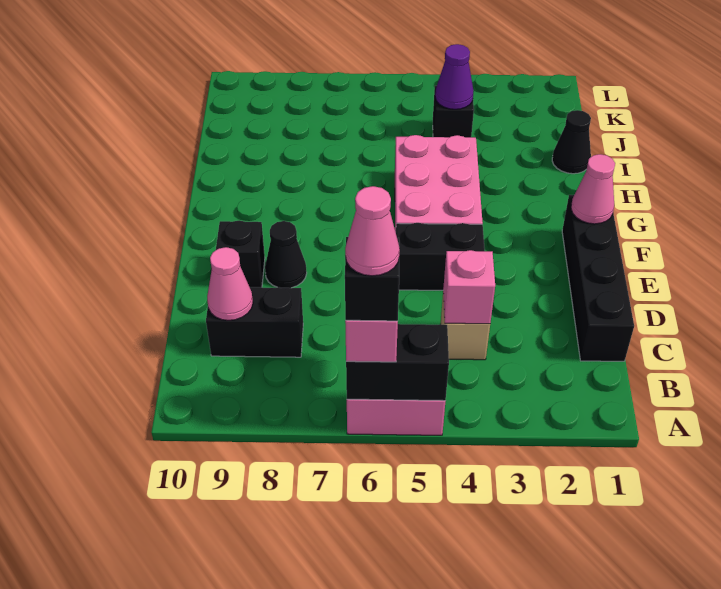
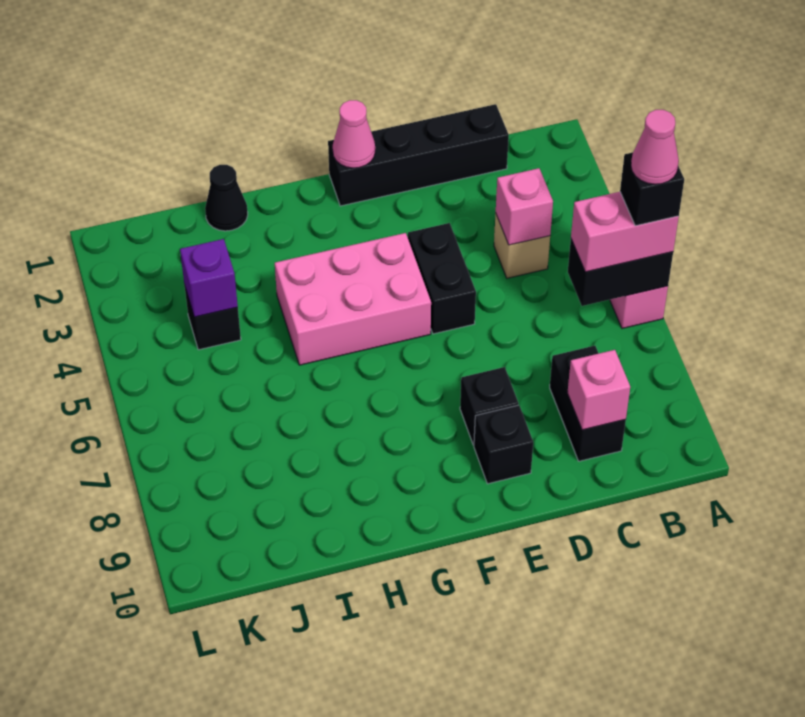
black brick A5:A6 level 2 -> black brick A6:B6 level 2
pink cone C9 level 2 -> pink brick C9 level 2
black cone E8 level 1 -> black brick E8 level 1
purple cone J4 level 2 -> purple brick J4 level 2

